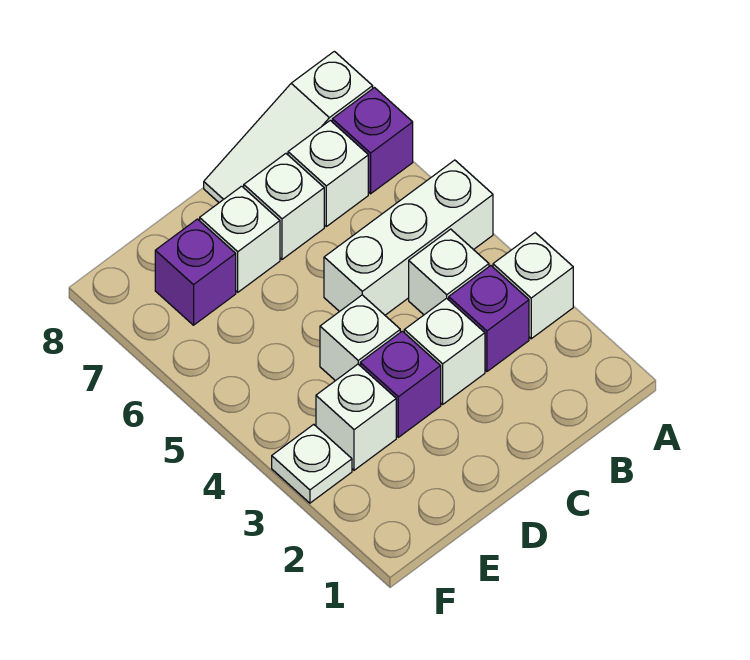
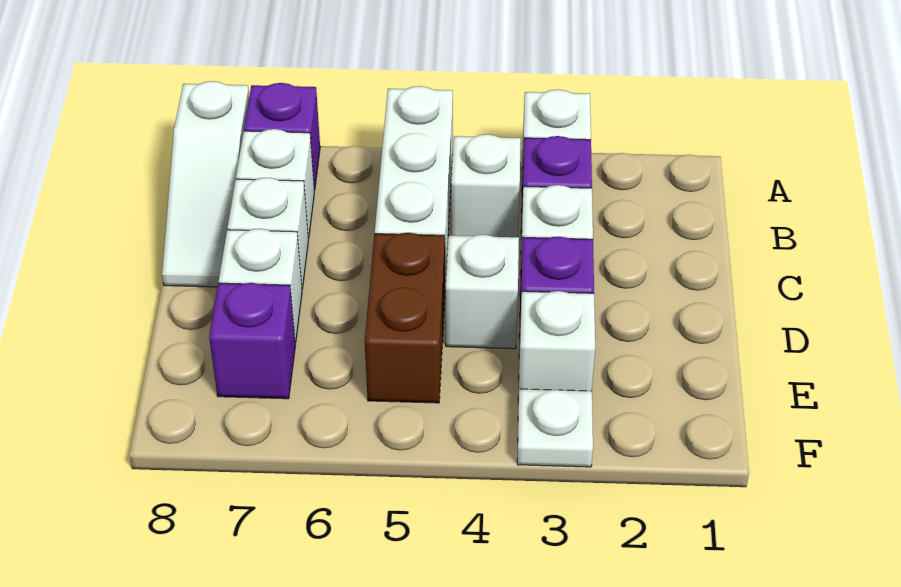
none -> brown brick D5:E5 level 1

